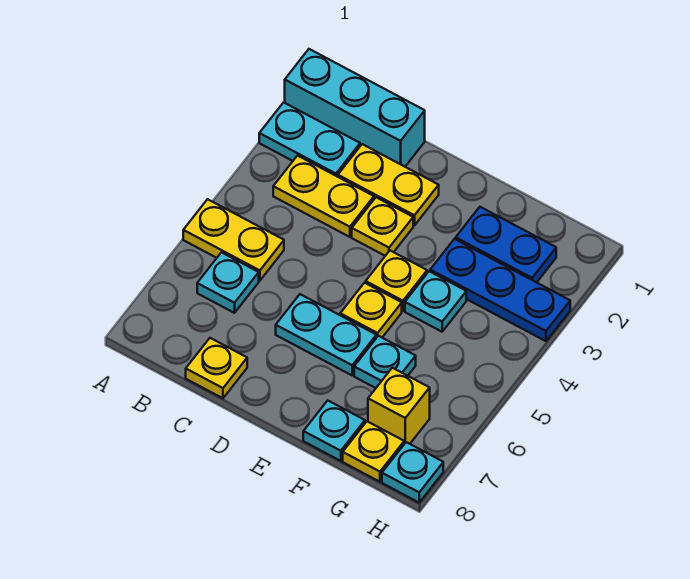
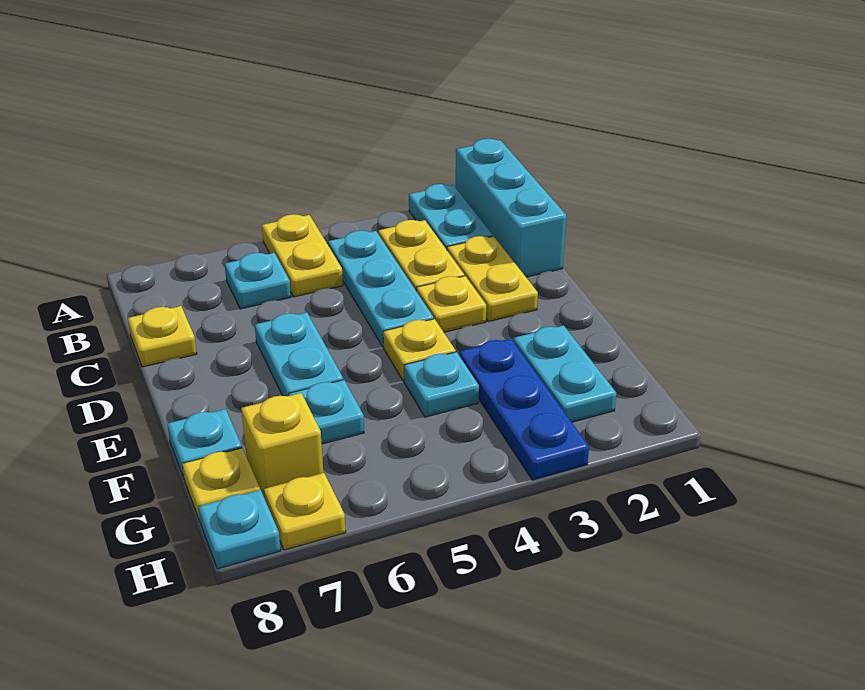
none -> cyan plate B4:D4 level 1
yellow plate E5 level 1 -> yellow plate H7 level 1
blue plate F2:G2 level 1 -> cyan plate F2:G2 level 1

